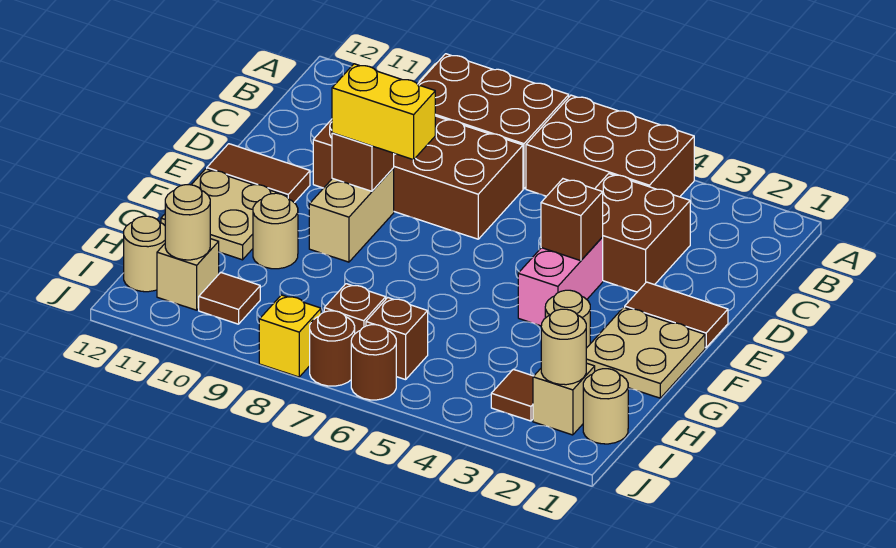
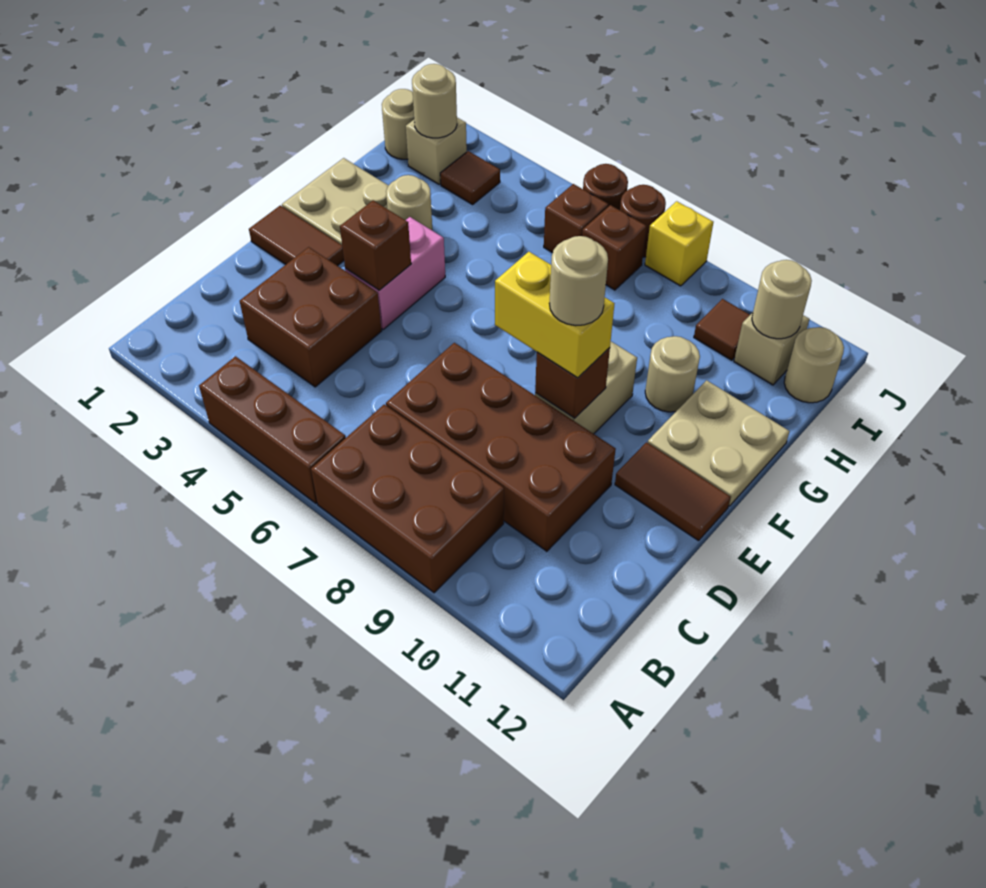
brown brick A4:B6 level 1 -> brown brick A4:A6 level 1
none -> tan round brick E9 level 4

